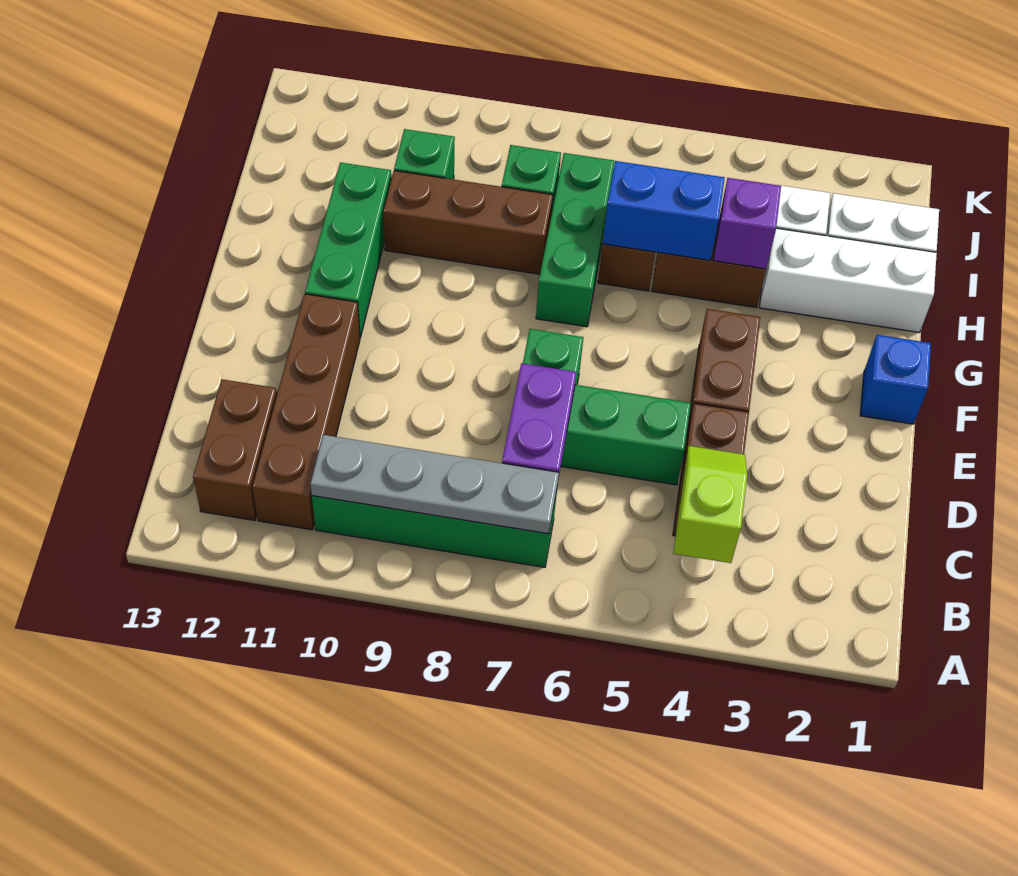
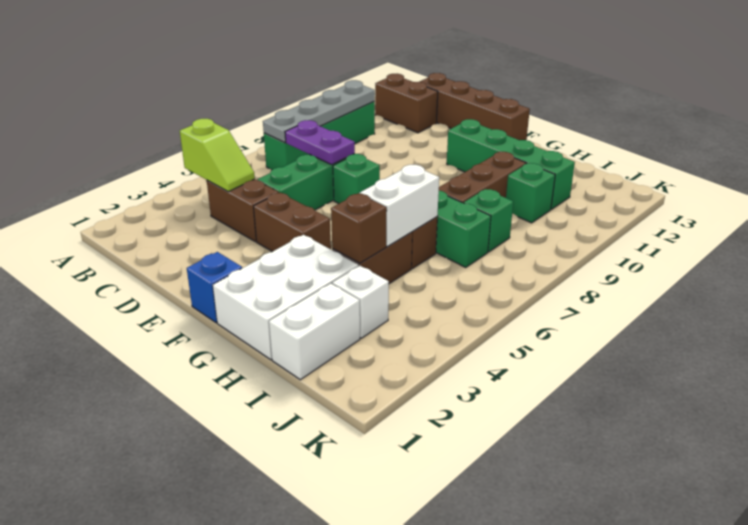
brown brick B11:E11 level 1 -> brown brick C13:F13 level 1
green brick F11:H11 level 1 -> green brick F11:I11 level 1
white brick H1:H3 level 1 -> white brick G1:H3 level 1
purple brick H4 level 2 -> brown brick H4 level 2
blue brick H5:H6 level 2 -> white brick H5:H6 level 2

